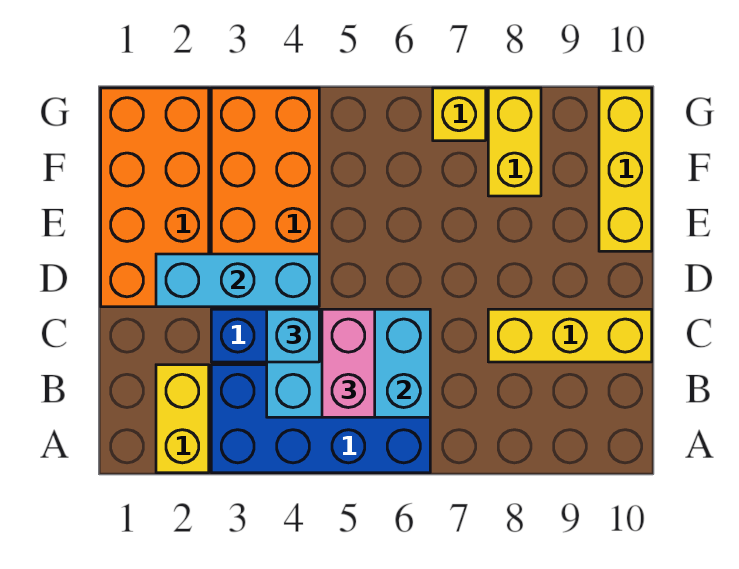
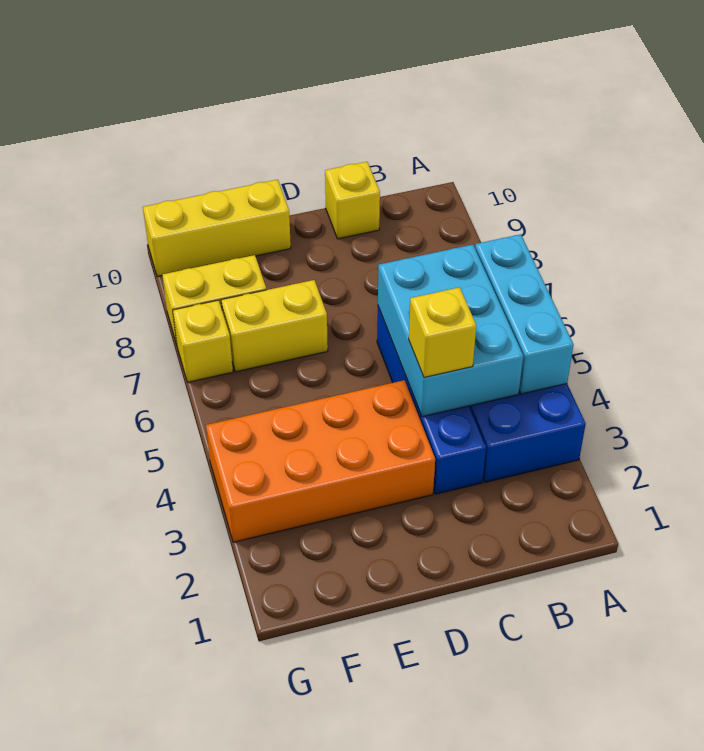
yellow brick A2:B2 level 1 -> yellow brick E7:F7 level 1
pink brick B5:C5 level 3 -> none
cyan brick C4 level 3 -> yellow brick C4 level 3
yellow brick C8:C10 level 1 -> yellow brick C10 level 1
orange brick D1:G2 level 1 -> none
cyan brick D2:D4 level 2 -> cyan brick A4:A6 level 2

